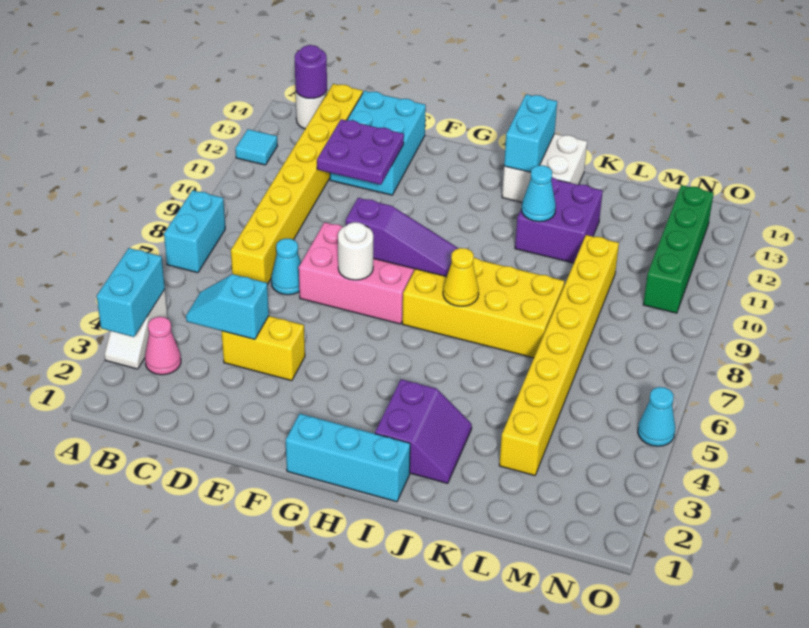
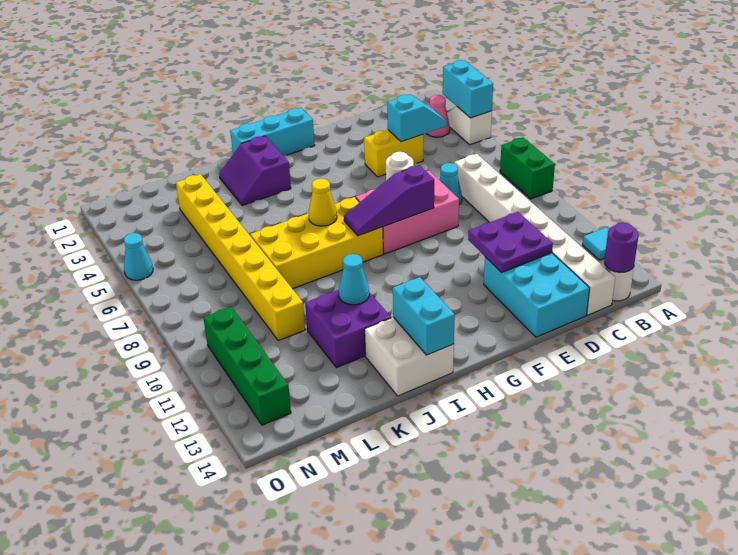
cyan brick A7:A8 level 1 -> green brick A7:A8 level 1
yellow brick C7:C14 level 1 -> white brick C7:C14 level 1

